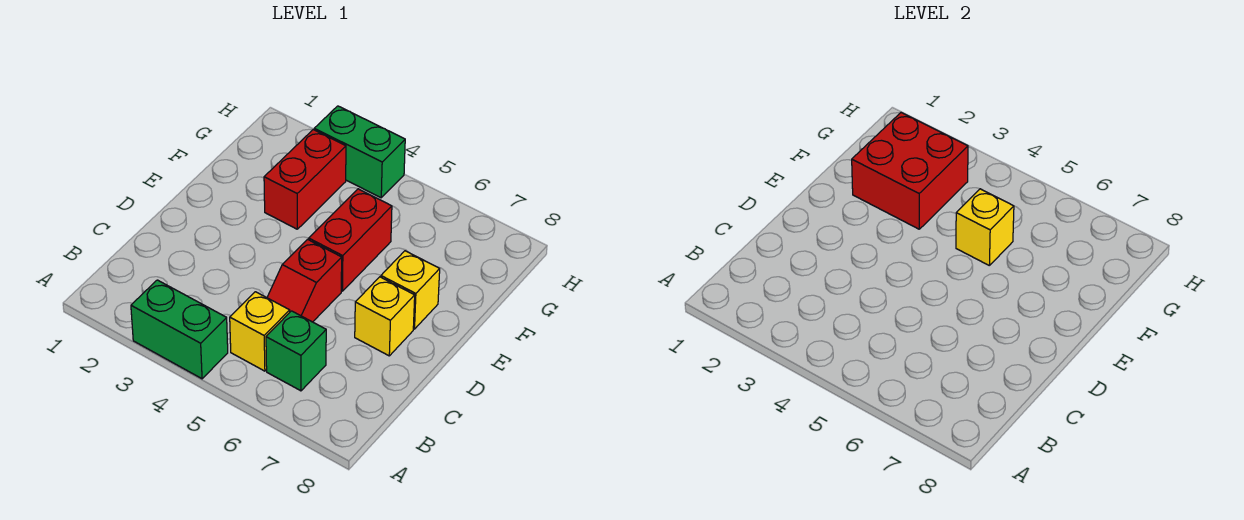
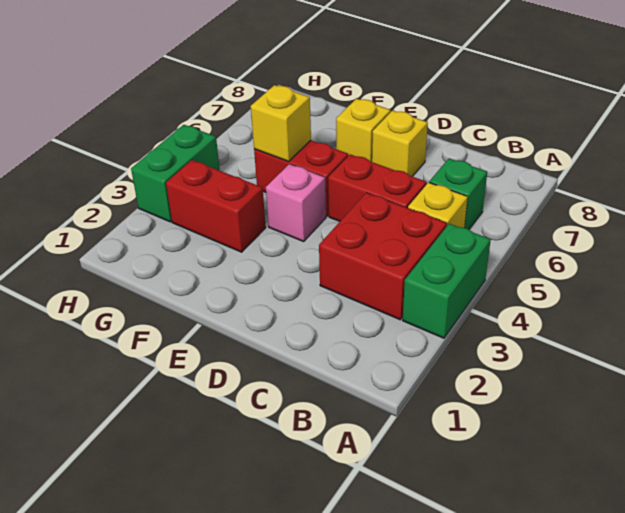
red slope C5:D5 level 1 top D -> red brick C5:D5 level 1
none -> pink brick E4 level 1
red brick F2:G3 level 2 -> red brick B3:C4 level 1

